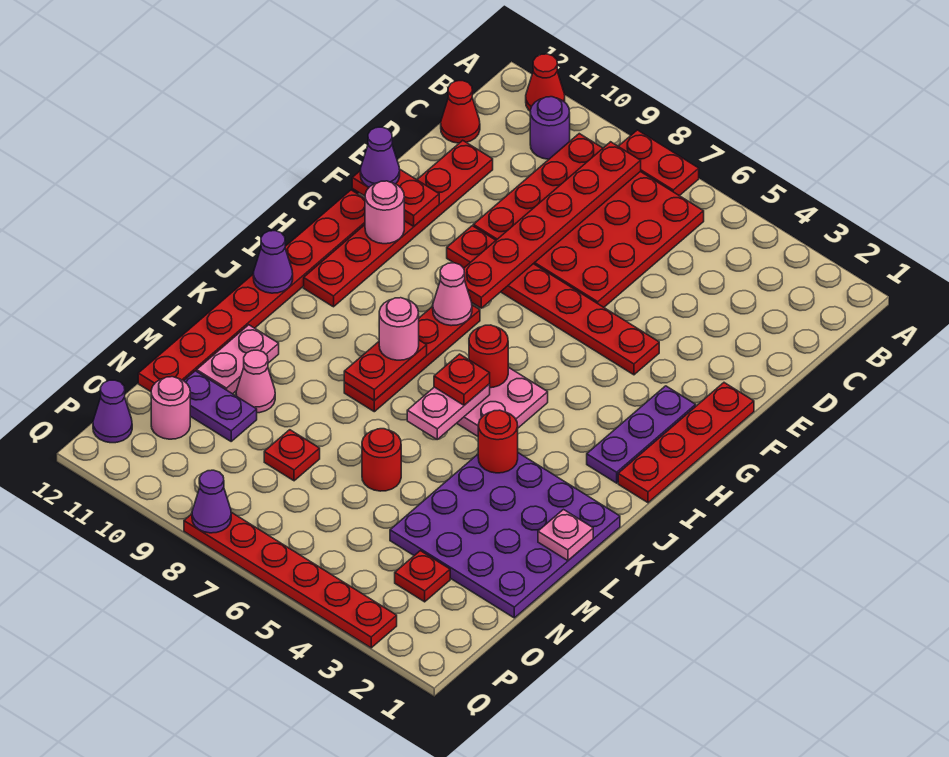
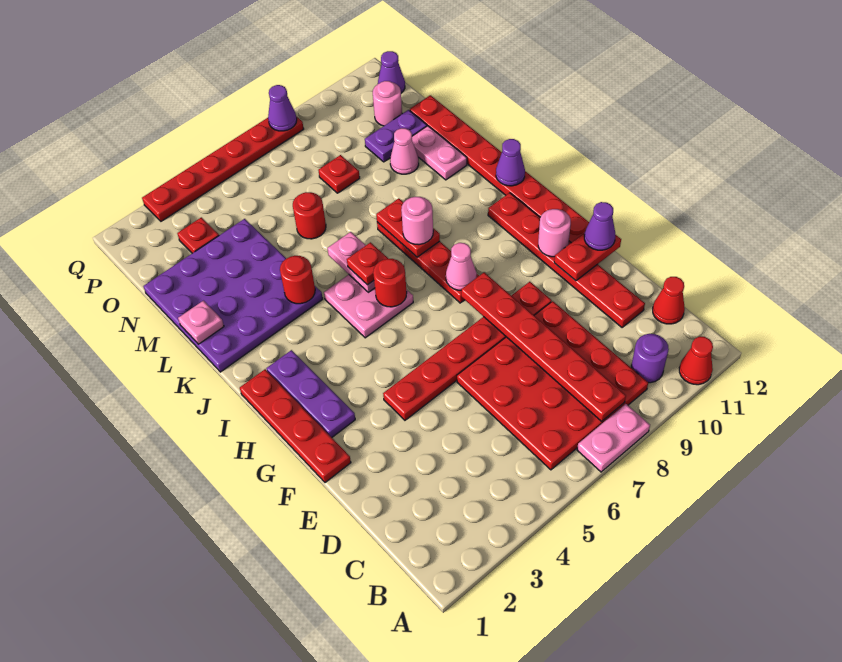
red plate A7:A8 level 1 -> pink plate A7:A8 level 1

